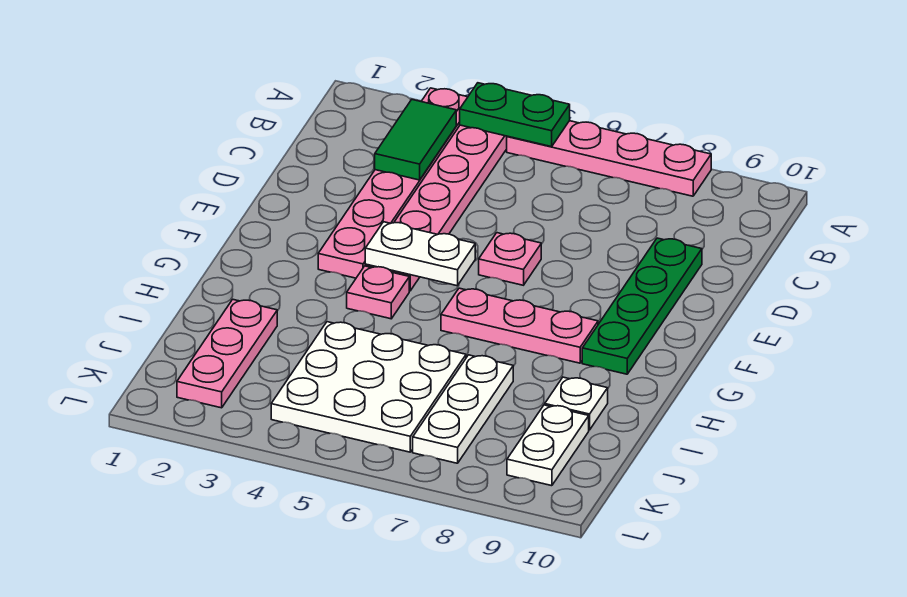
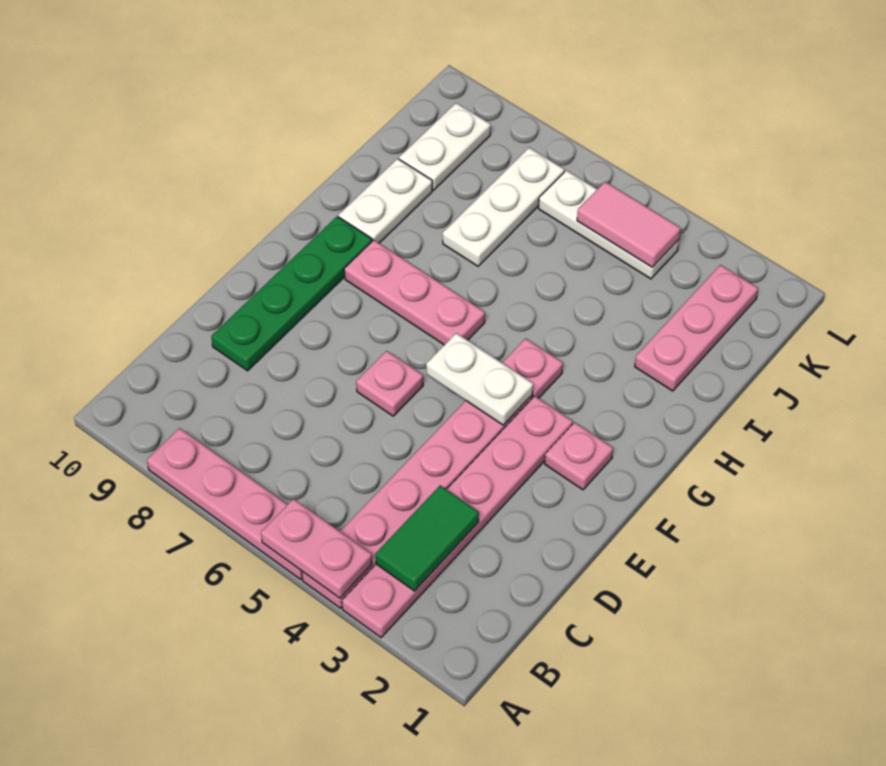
green plate A4:A5 level 2 -> pink plate A4:A5 level 2
none -> pink plate F2 level 1
white plate I4:K6 level 1 -> white plate K4:K6 level 1
white plate I9 level 1 -> white plate H9:I9 level 1
none -> pink tile K4:K5 level 2

